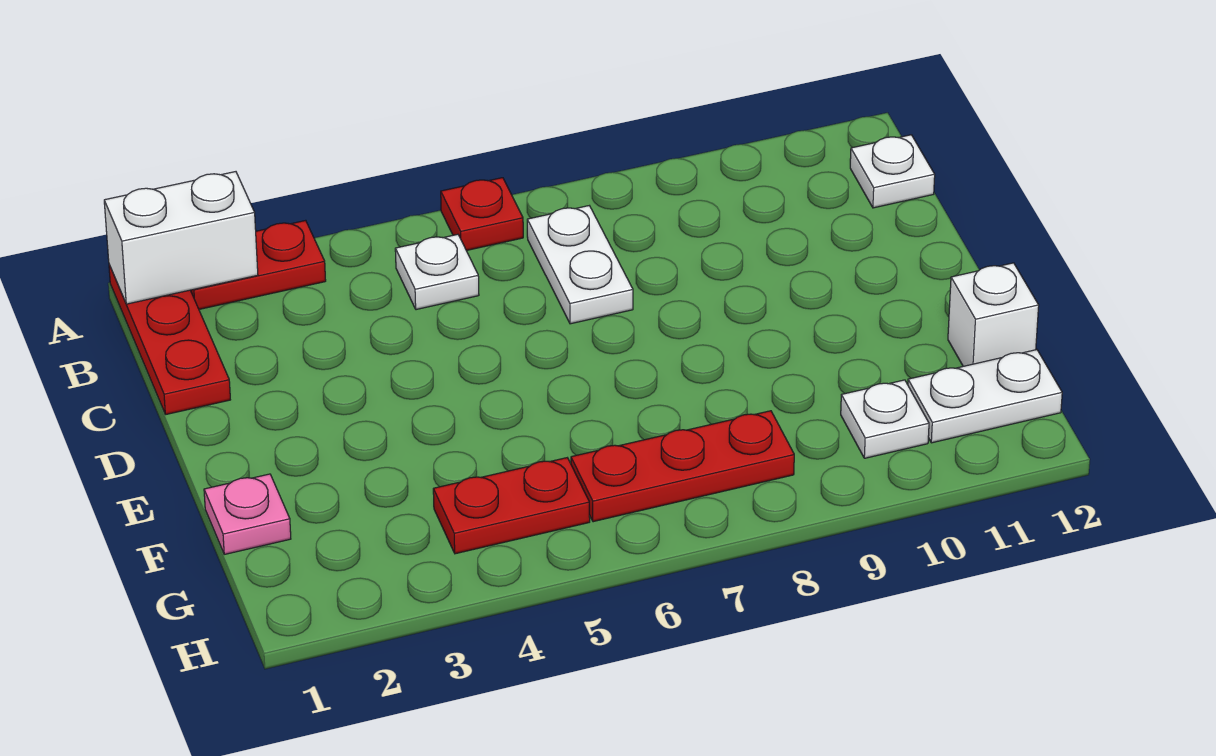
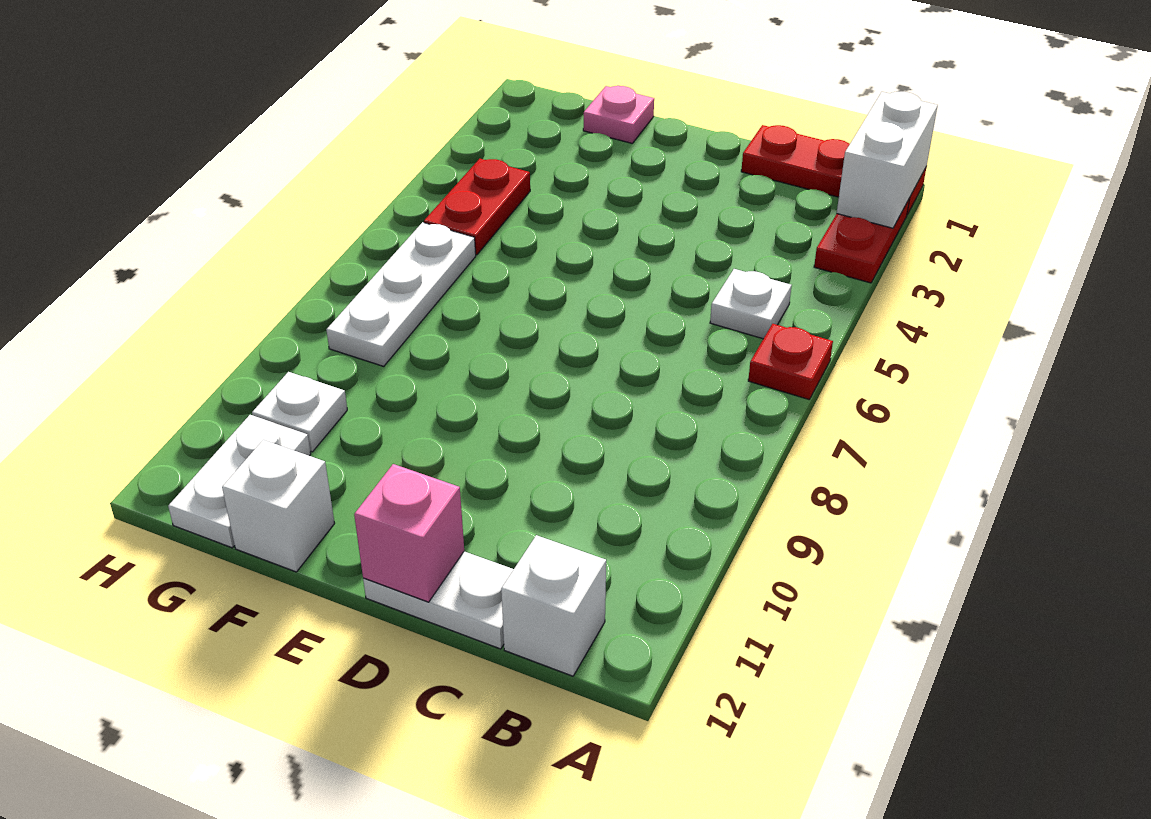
white plate B7:C7 level 1 -> white plate C12:D12 level 1
white plate B12 level 1 -> white brick B12 level 1
none -> pink brick D12 level 2
red plate G6:G8 level 1 -> white plate G6:G8 level 1

